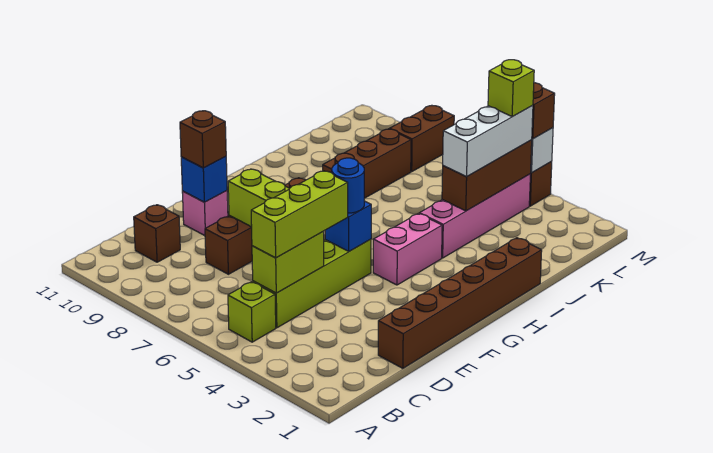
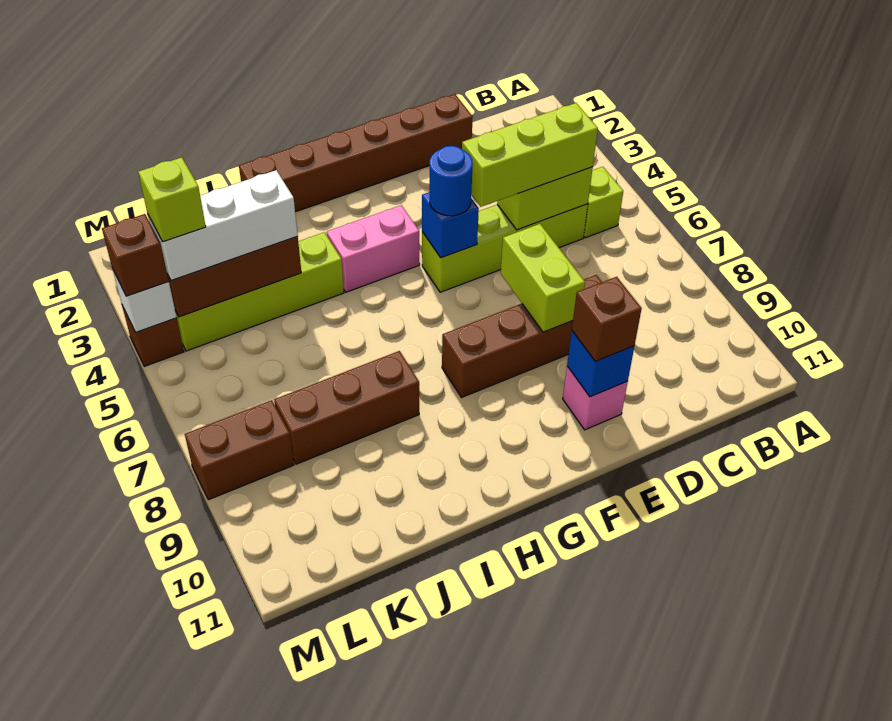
brown brick C10 level 1 -> none
pink brick I4:L4 level 1 -> lime brick I4:L4 level 1

